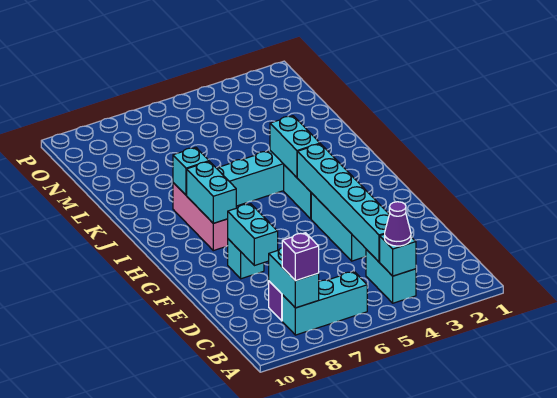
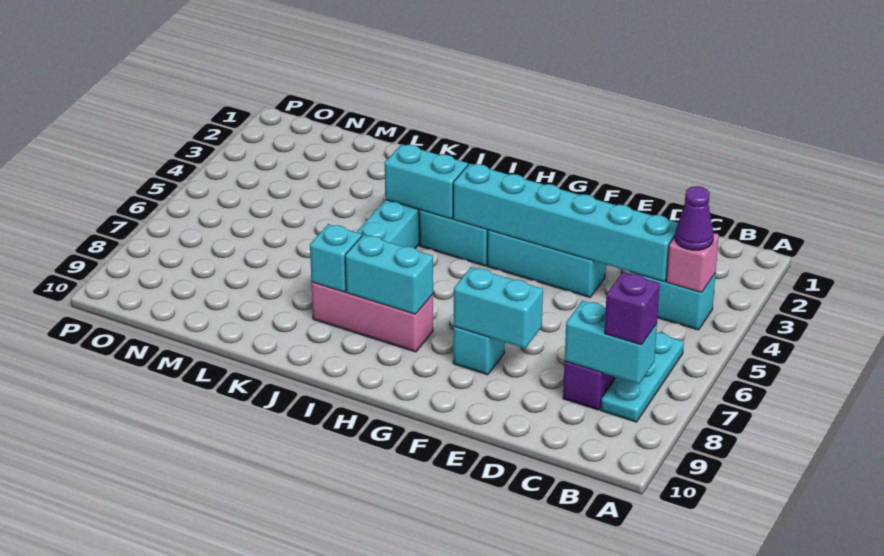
cyan brick B4 level 2 -> pink brick B4 level 2
cyan brick B6:B8 level 1 -> cyan plate B6:B8 level 1

